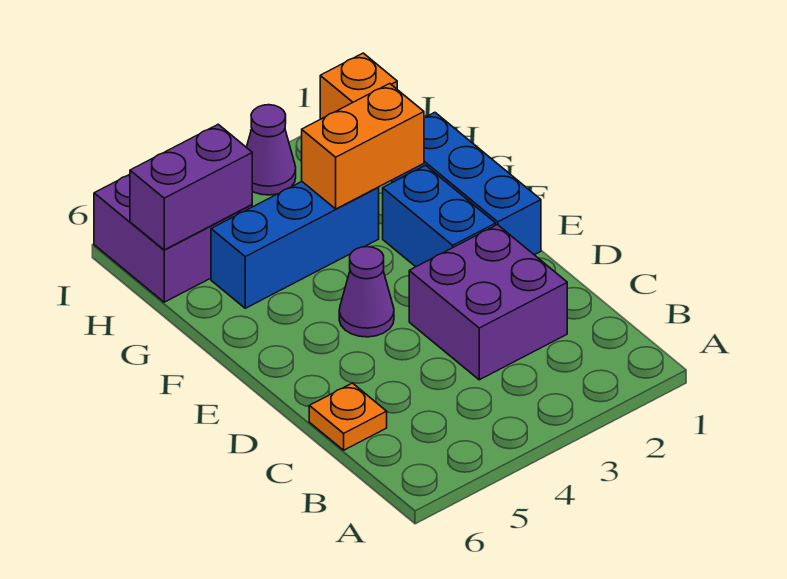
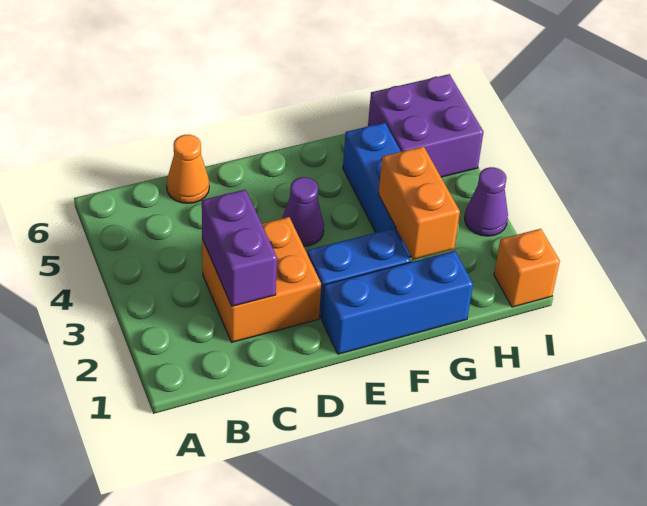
purple brick C2:D3 level 1 -> orange brick C2:D3 level 1
orange plate C6 level 1 -> orange cone C6 level 1
purple brick H5:H6 level 2 -> purple brick C2:C3 level 2

